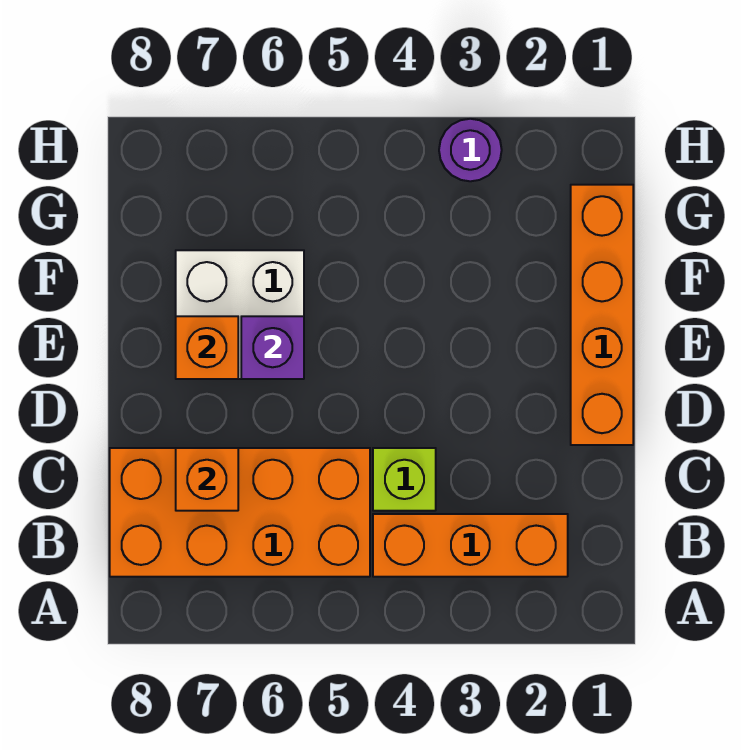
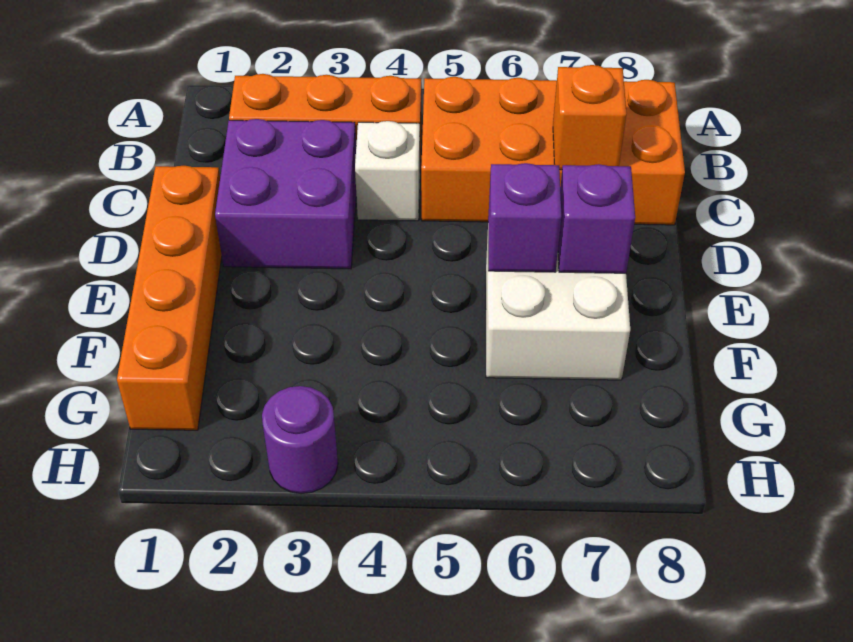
none -> purple brick C2:D3 level 1
lime brick C4 level 1 -> white brick C4 level 1
orange brick E7 level 2 -> purple brick E7 level 2

